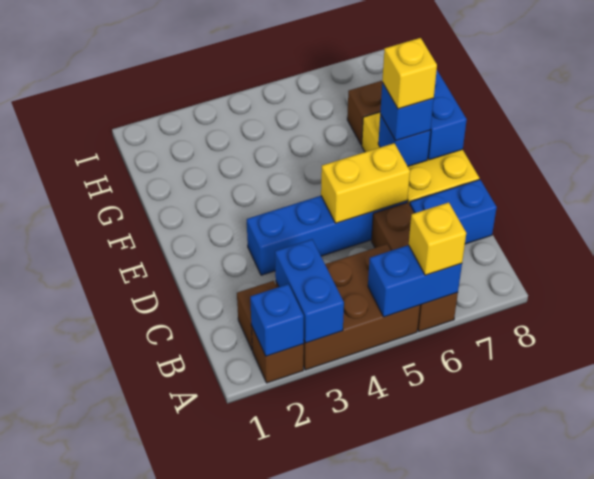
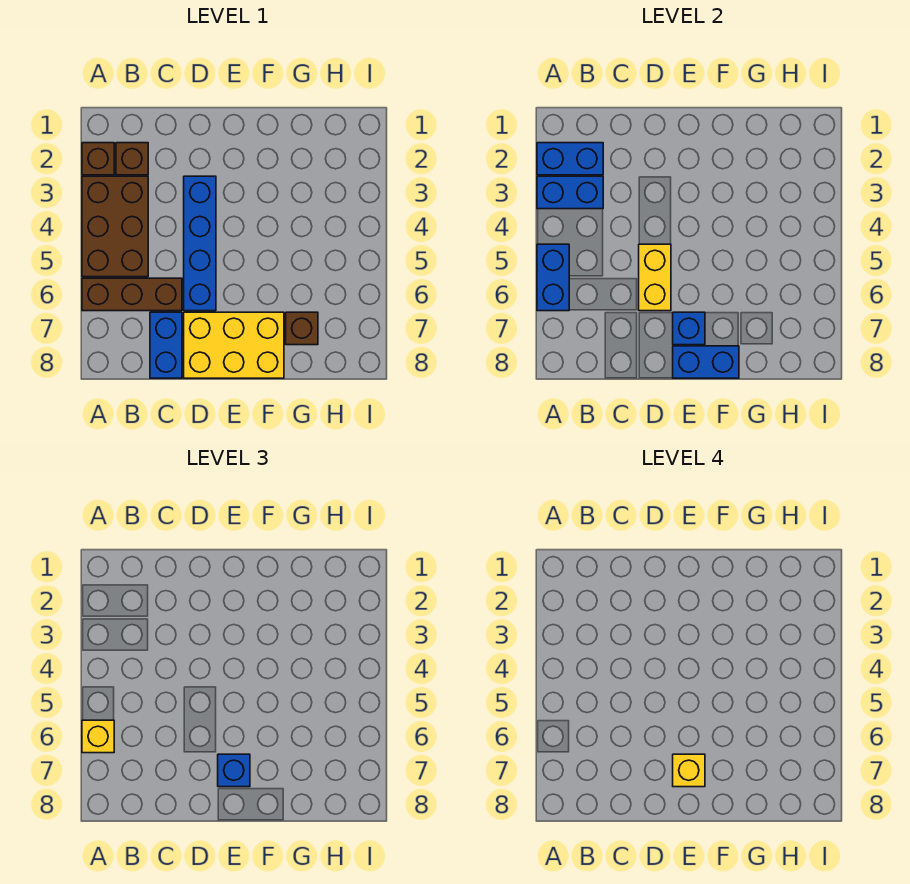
blue brick A2 level 2 -> blue brick A2:B2 level 2

